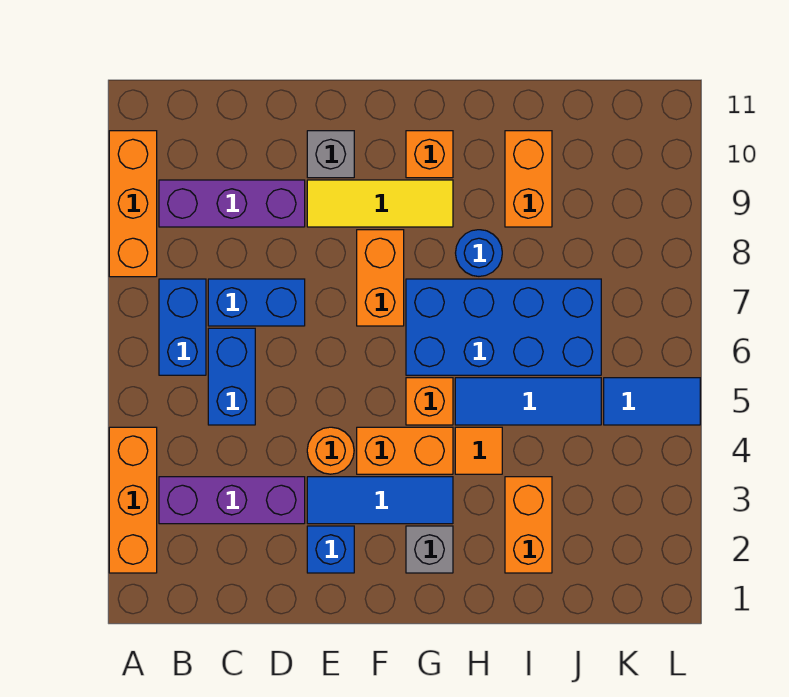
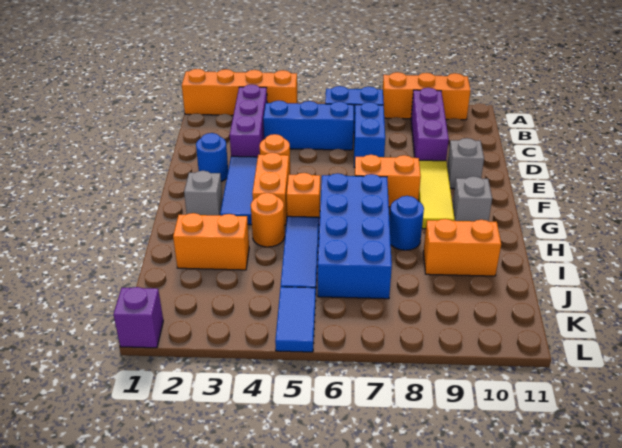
orange brick A2:A4 level 1 -> orange brick A1:A4 level 1
blue brick C5:C6 level 1 -> blue brick C4:C6 level 1
blue brick E2 level 1 -> blue round brick E2 level 1
orange brick G10 level 1 -> grey brick G10 level 1
orange tile H4 level 1 -> orange round brick H4 level 1
none -> purple brick L1 level 1

